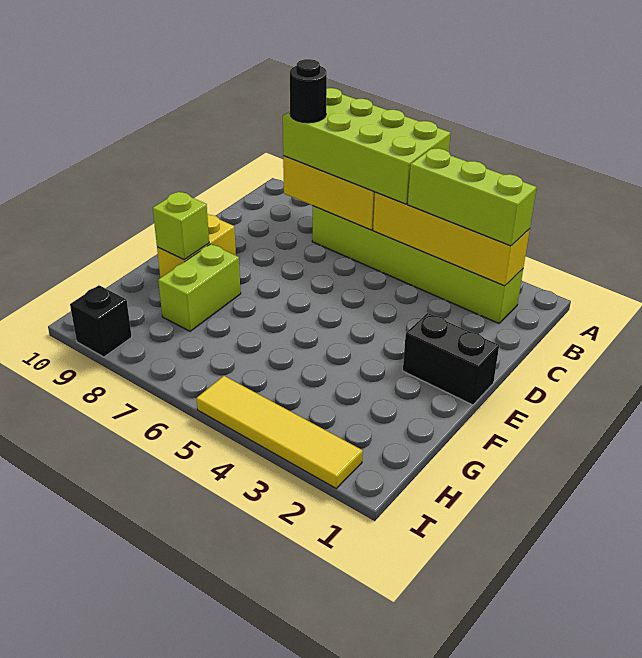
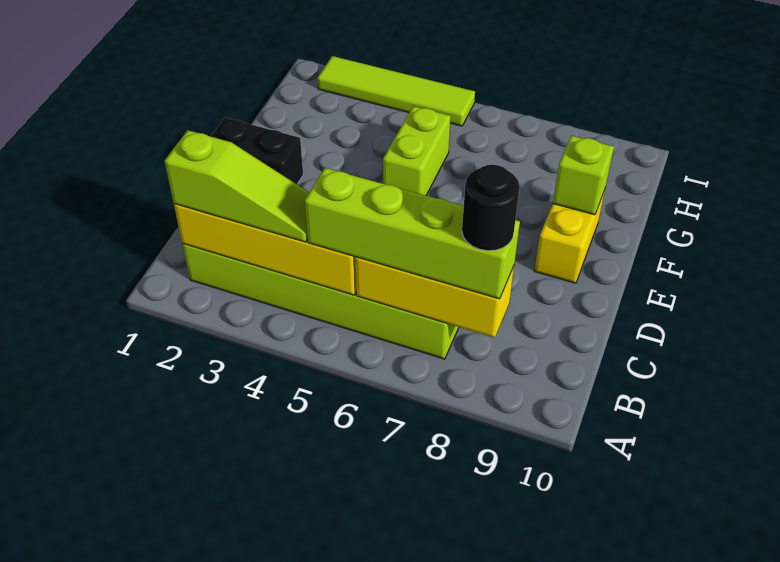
lime brick A5:B8 level 3 -> lime brick B5:B8 level 3
lime brick B2:B4 level 3 -> lime slope B2:B4 level 3 top 2
lime brick F8:G8 level 1 -> lime brick F5:G5 level 1
yellow tile I2:I5 level 1 -> lime tile I2:I5 level 1
black brick I9 level 1 -> none

